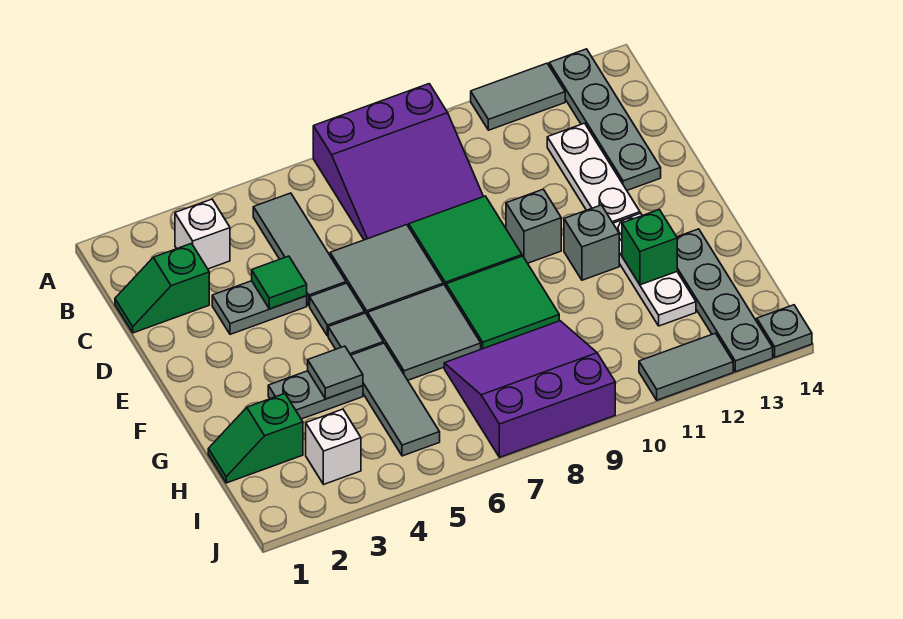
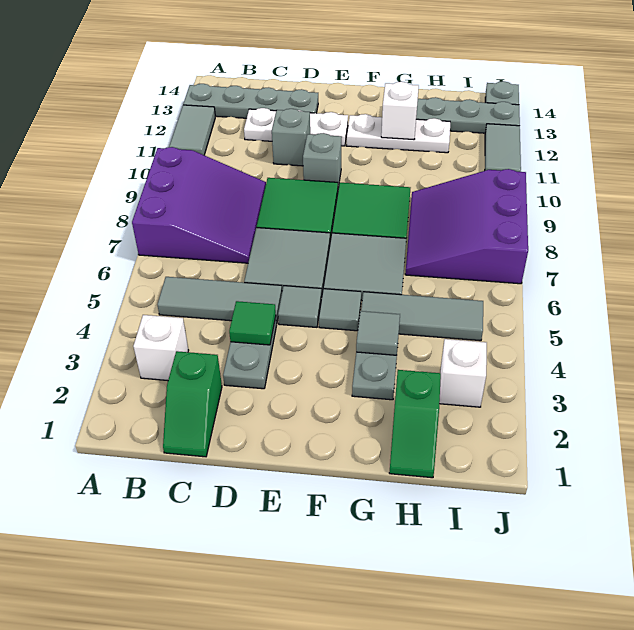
grey brick F11 level 1 -> grey brick D11 level 1
green brick G12 level 2 -> white brick G12 level 2

